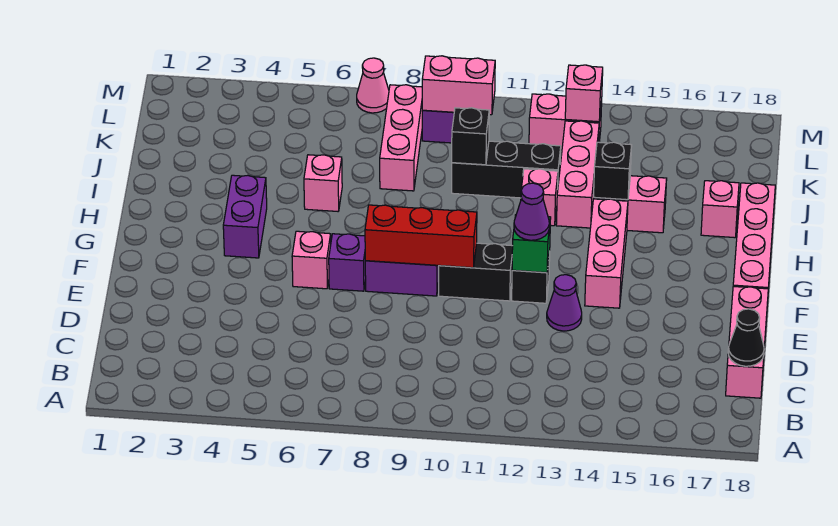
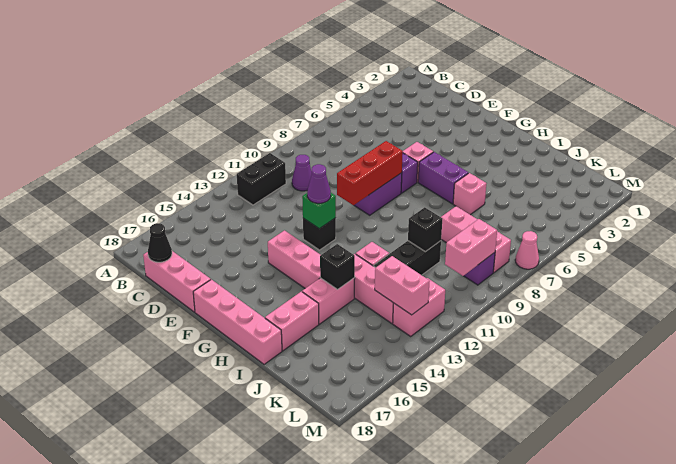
purple cone E13 level 1 -> purple cone C10 level 1
black brick F10:F11 level 1 -> black brick B11:B12 level 1
purple brick G4:H4 level 1 -> purple brick G6:H6 level 1
pink brick I17 level 1 -> pink brick I16:I17 level 1
pink brick L13 level 2 -> pink brick K13:L13 level 2

